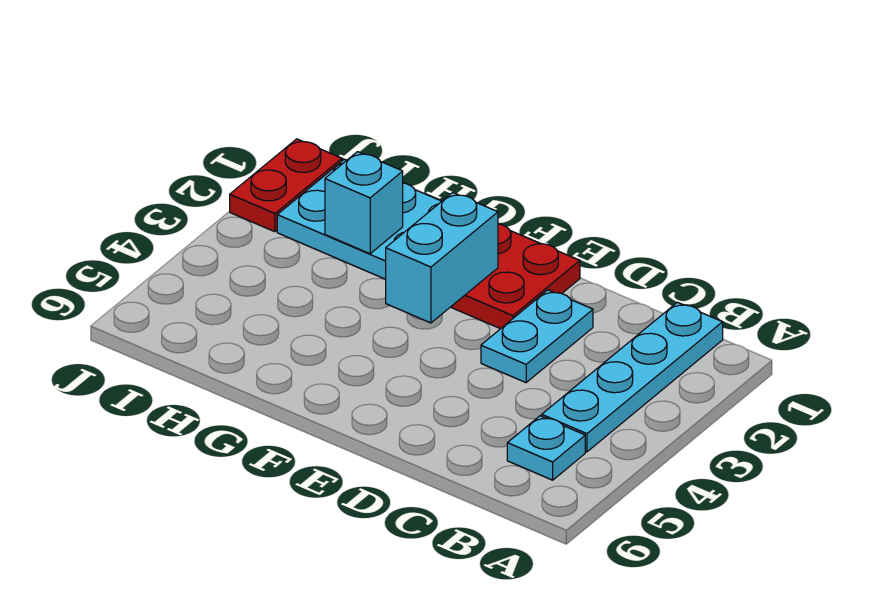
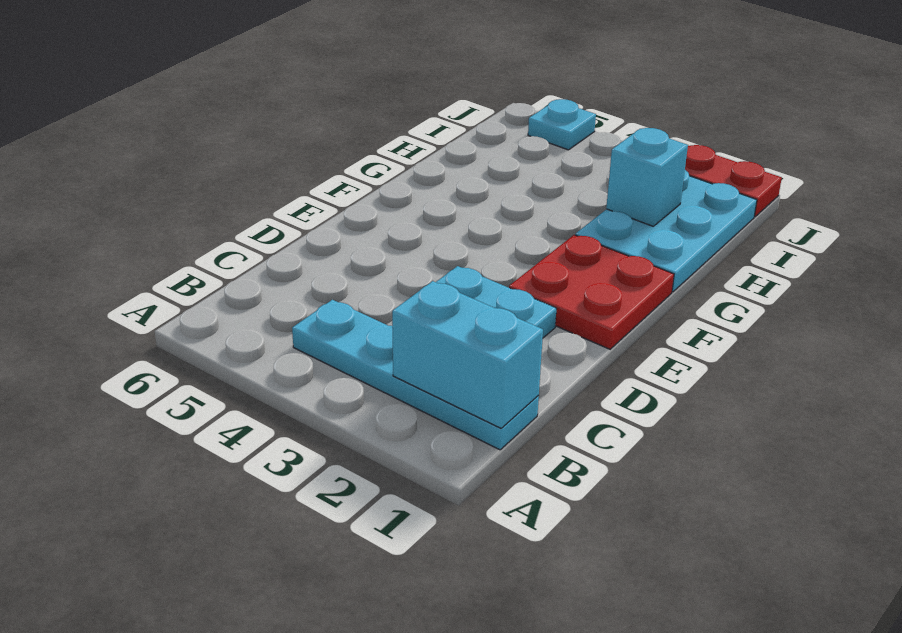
cyan plate B5 level 1 -> cyan plate J5 level 1
cyan brick F2:F3 level 2 -> cyan brick B1:B2 level 2

